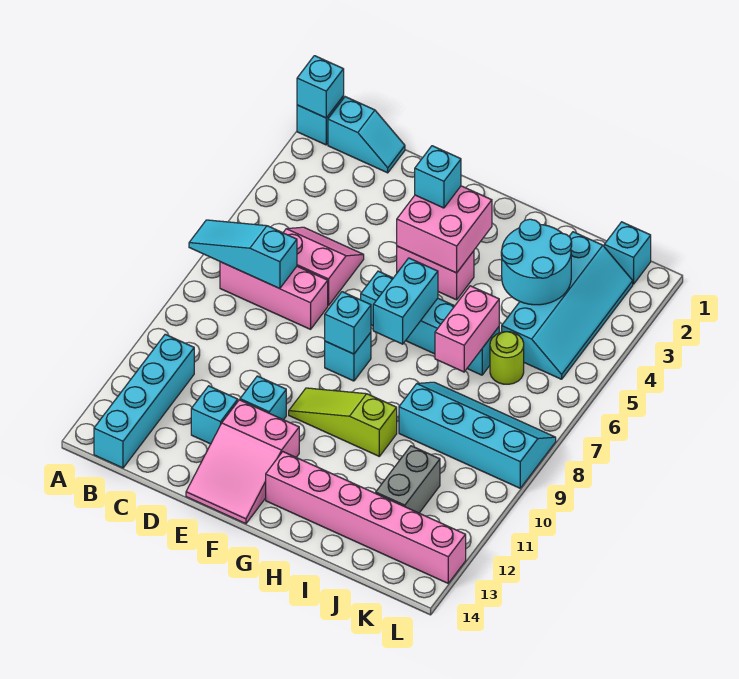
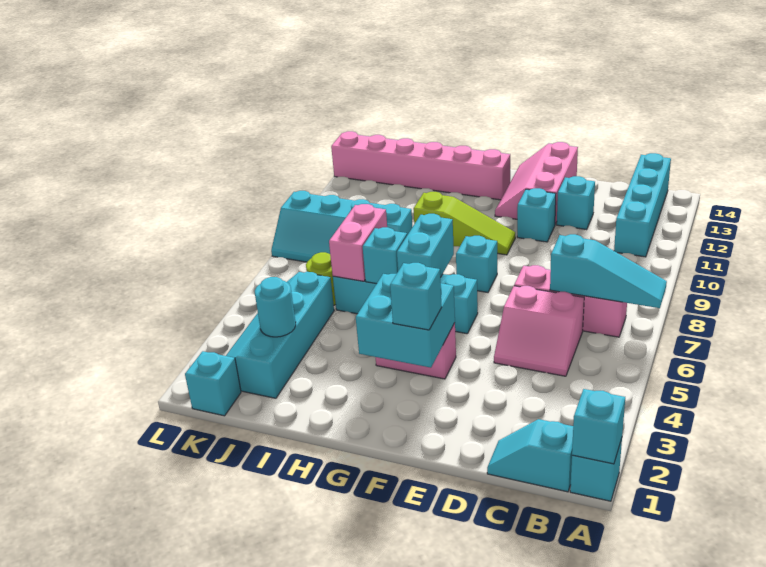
pink slope E12:F14 level 1 top 12 -> pink slope E12:F14 level 1 top E
pink brick F3:G4 level 2 -> cyan brick F3:G4 level 2
cyan brick F8 level 2 -> cyan brick H6 level 2
cyan round brick I3:J4 level 2 -> cyan round brick J3 level 2
grey brick J11:J12 level 1 -> none

